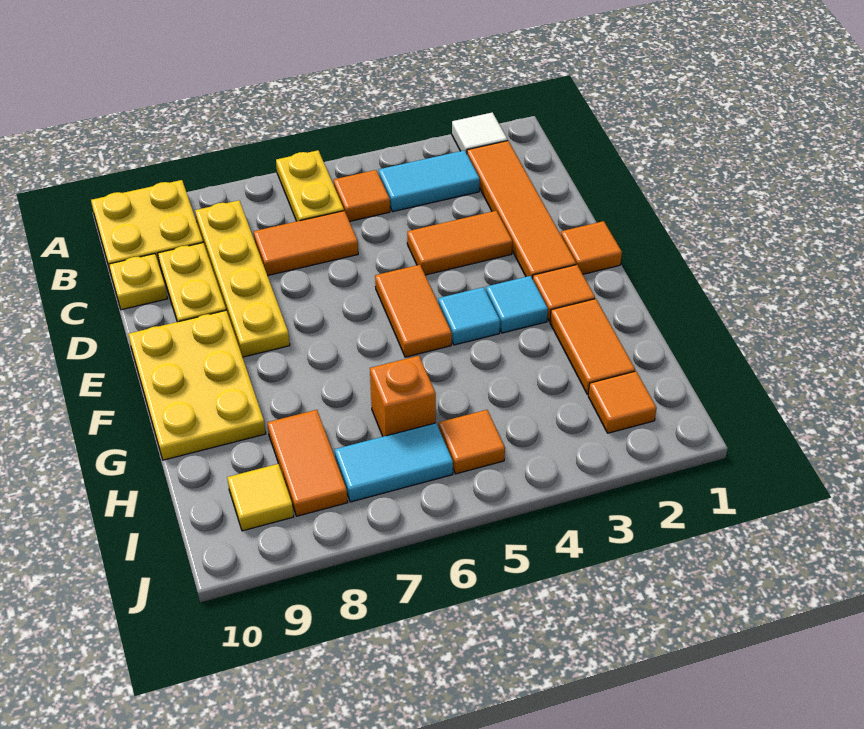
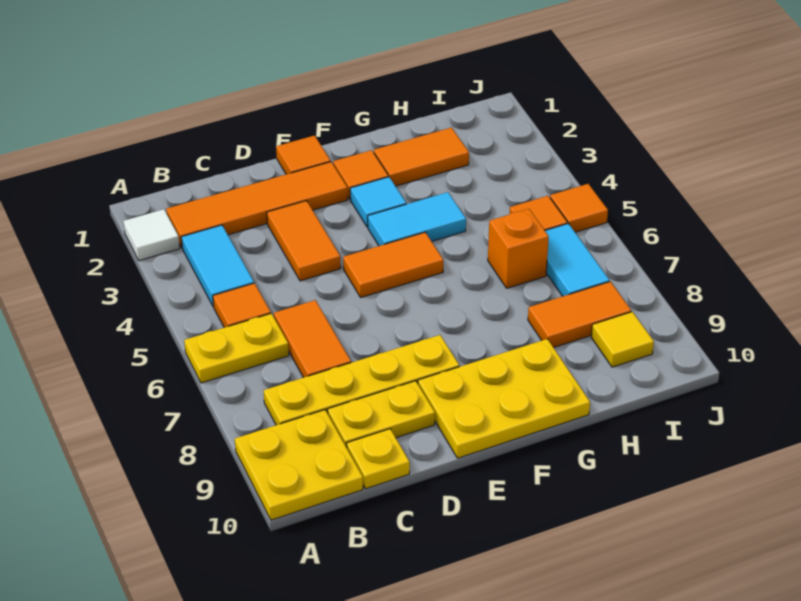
cyan tile F4 level 1 -> cyan tile F4:G4 level 1
orange tile I2 level 1 -> orange tile J5 level 1

